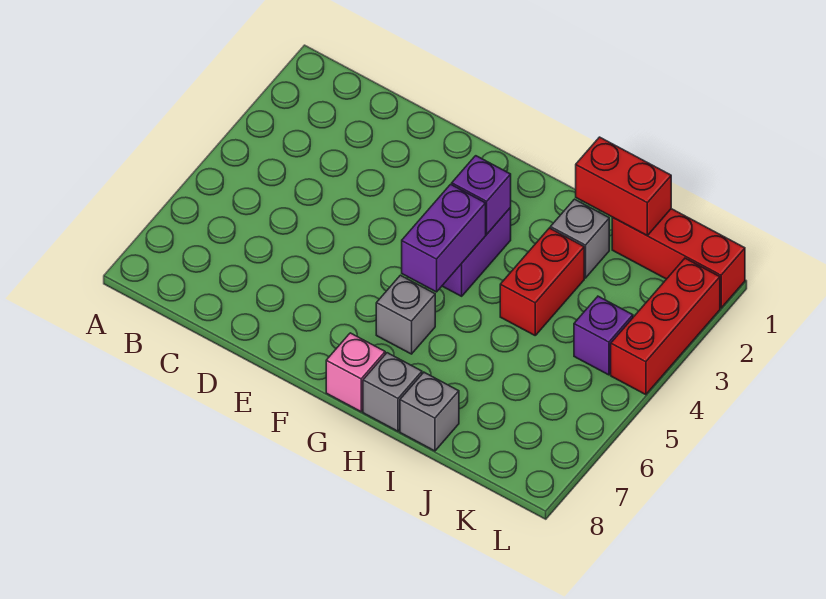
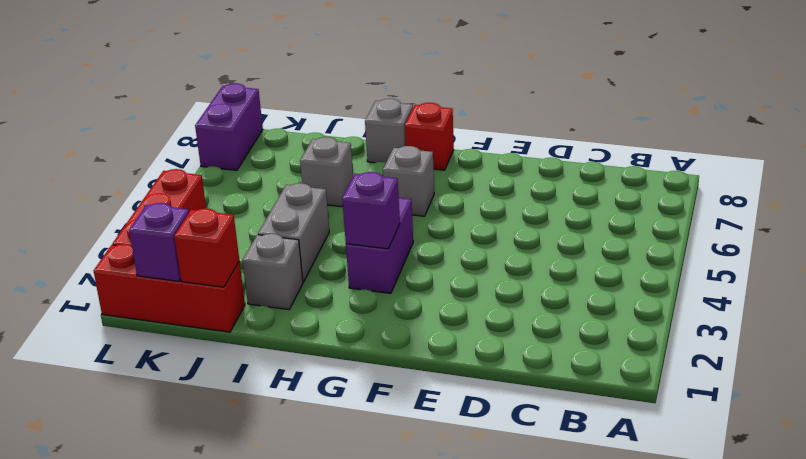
purple brick G4:G5 level 2 -> purple brick L7:L8 level 1
pink brick G8 level 1 -> red brick G8 level 1
red brick I1:J1 level 2 -> red brick J1 level 2
red brick I3:I4 level 1 -> grey brick I3:I4 level 1
grey brick I8 level 1 -> grey brick I6 level 1
purple brick K4 level 1 -> purple brick K1 level 2

